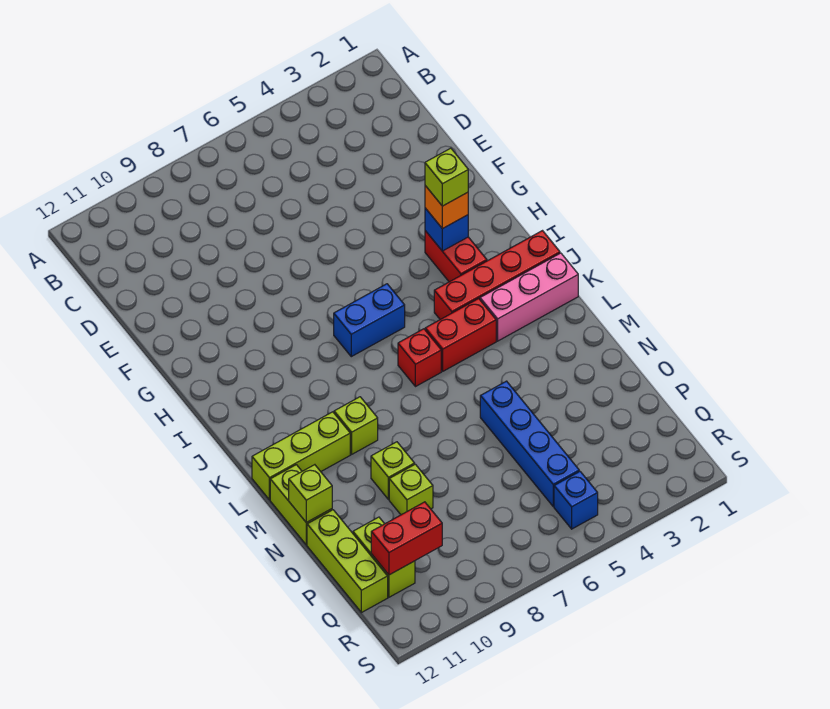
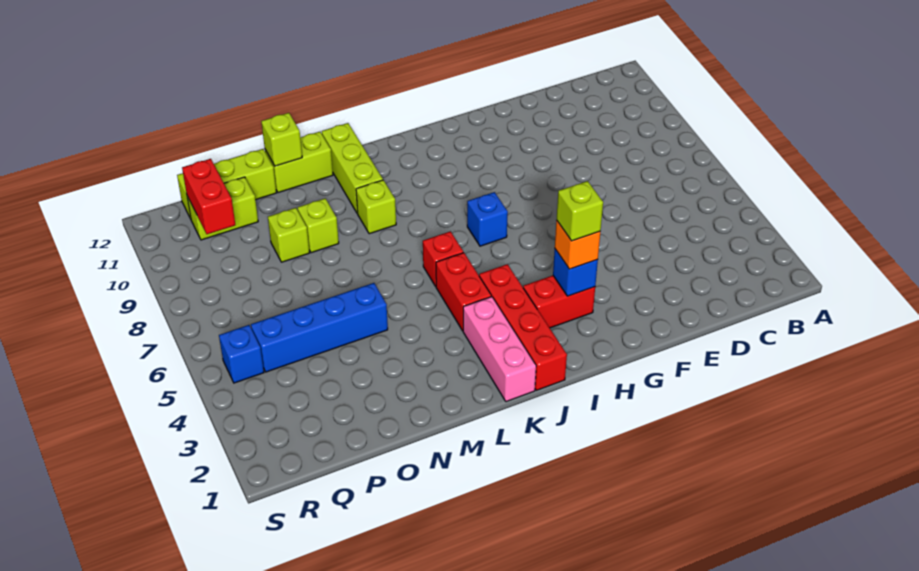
blue brick I6:I7 level 1 -> blue brick I7 level 1

